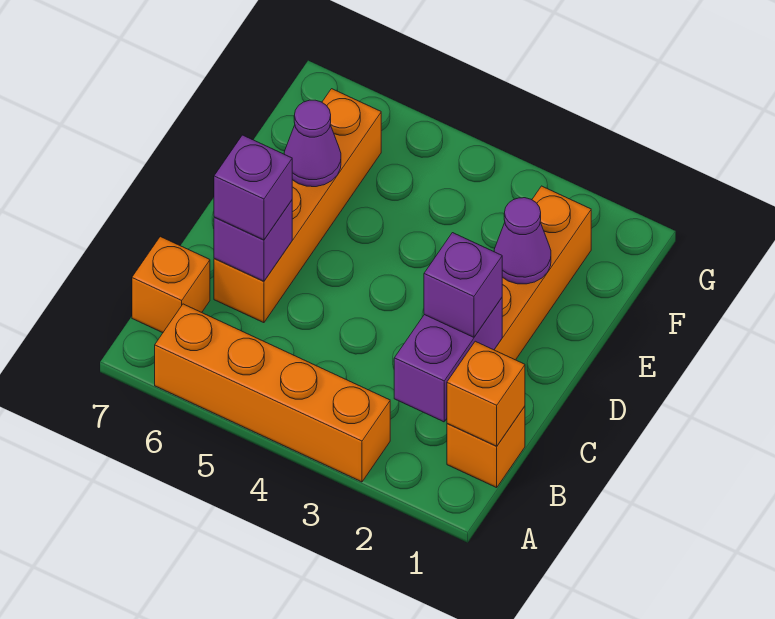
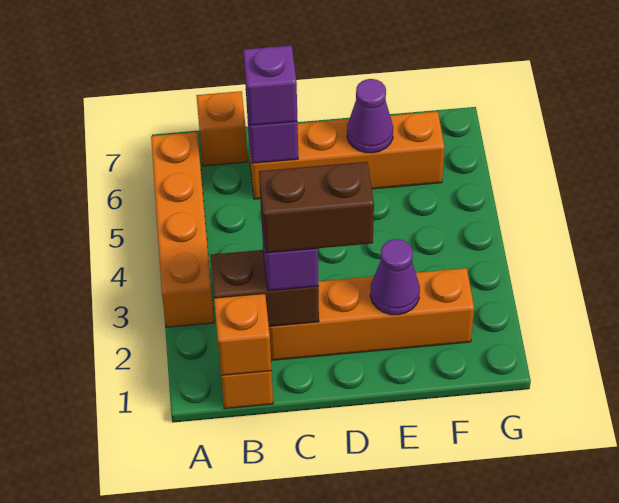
purple brick B2:C2 level 2 -> brown brick B2:C2 level 2
none -> brown brick C2:D2 level 4

